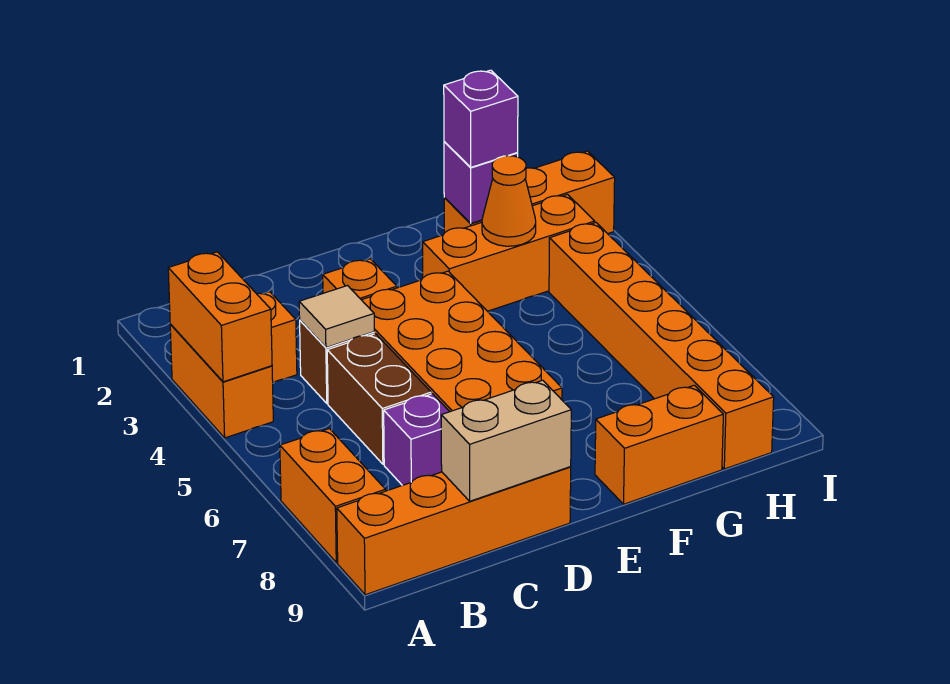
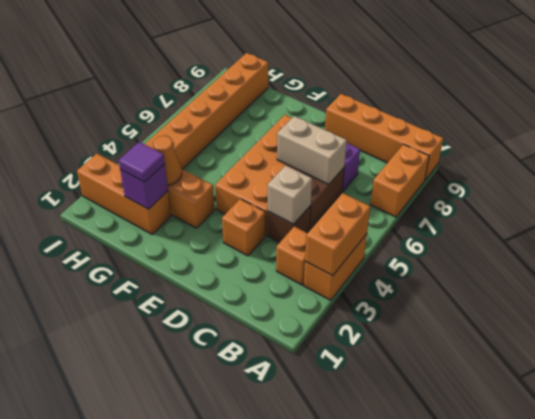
tan tile C4 level 2 -> tan brick C4 level 2
tan brick C9:D9 level 2 -> tan brick C6:D6 level 2
orange brick F9:G9 level 1 -> none
purple brick G2 level 3 -> purple tile G2 level 3

